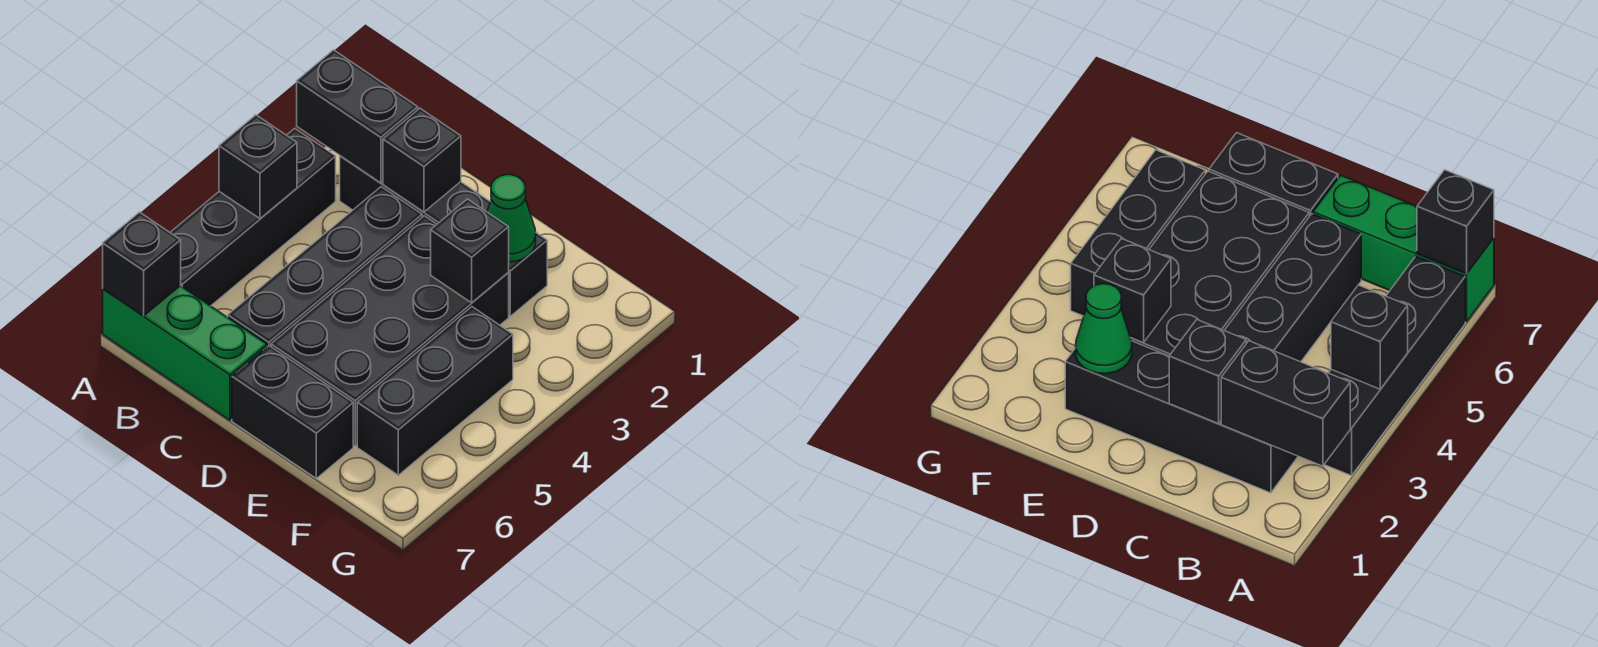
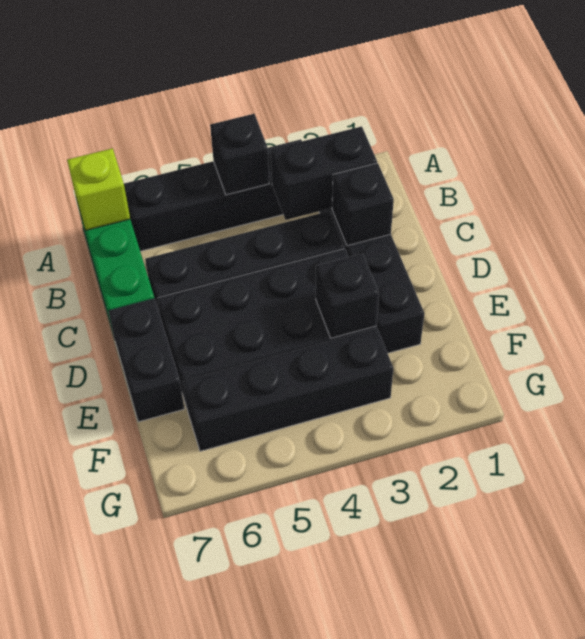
black brick A2:B2 level 2 -> black brick B2:B3 level 2
black brick A7 level 2 -> lime brick A7 level 2
green cone E2 level 2 -> none
black brick F4:F6 level 1 -> black brick F3:F6 level 1

